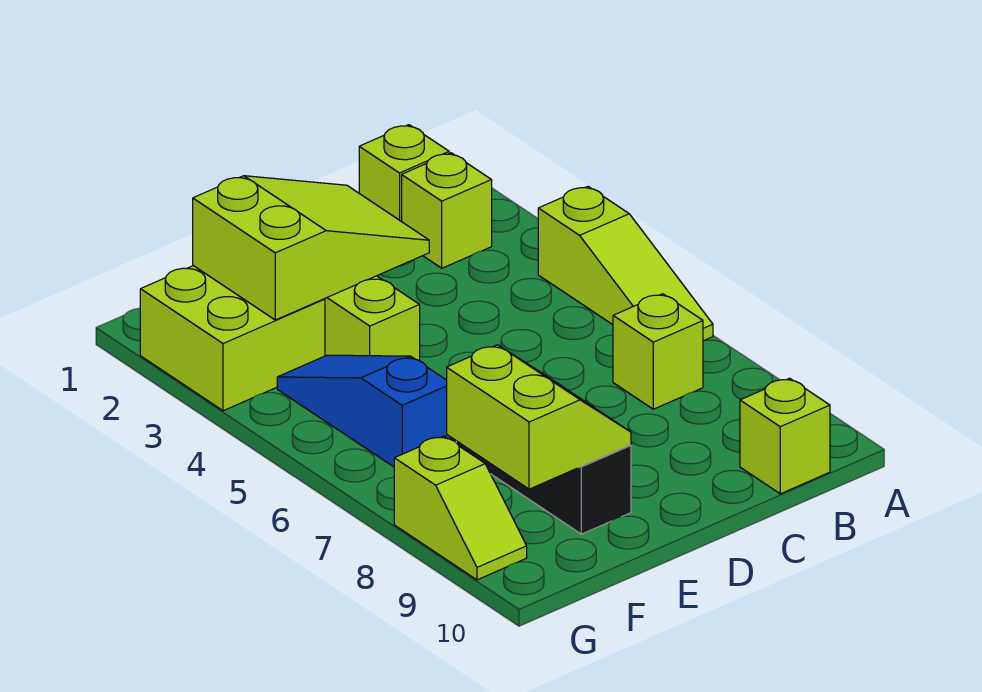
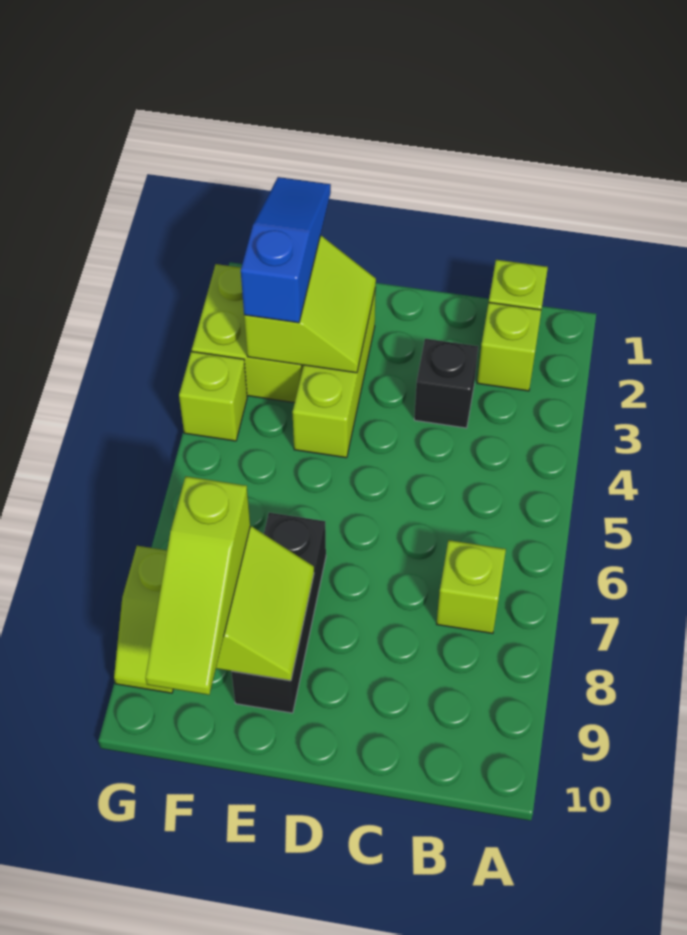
lime slope A4:A6 level 1 top 4 -> lime slope F8:F10 level 3 top 8
lime brick B10 level 1 -> lime brick G4 level 1
none -> black brick C3 level 1
lime slope D2:F3 level 2 top F -> lime slope E2:F3 level 2 top F
blue slope F4:F6 level 1 top 6 -> blue slope F1:F3 level 3 top 3

